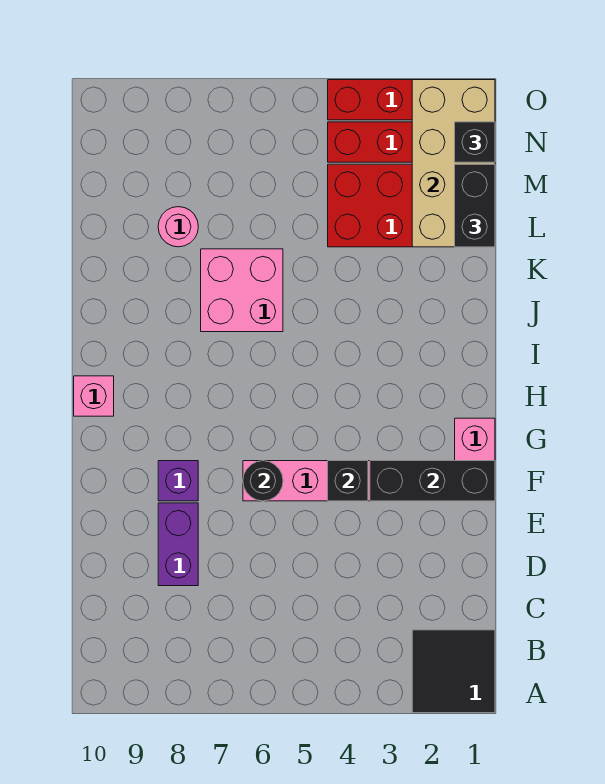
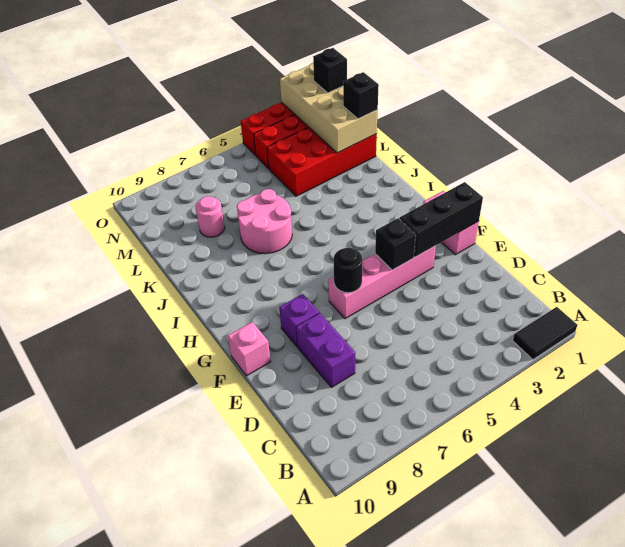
black tile A1:B2 level 1 -> black tile A1:A2 level 1
pink brick H10 level 1 -> pink brick F10 level 1
pink brick J6:K7 level 1 -> pink round brick J6:K7 level 1
black brick L1:M1 level 3 -> black brick L1 level 3

